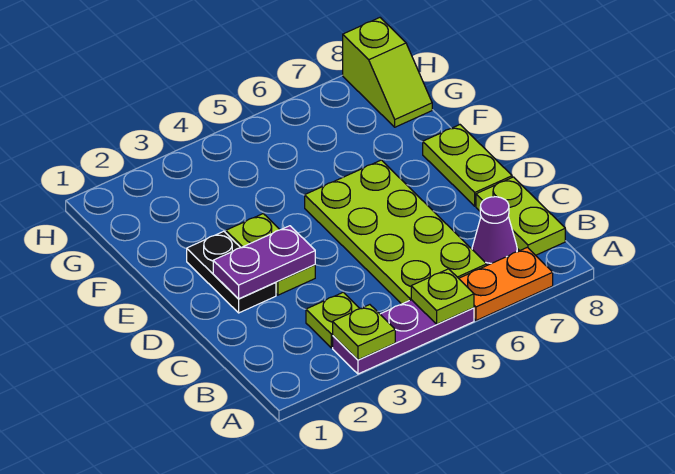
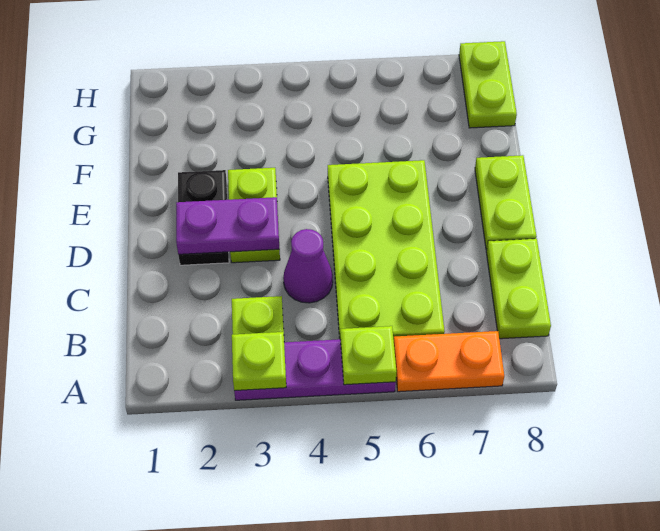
purple cone B7 level 1 -> purple cone C4 level 1
lime slope G8:H8 level 1 top H -> lime plate G8:H8 level 1

